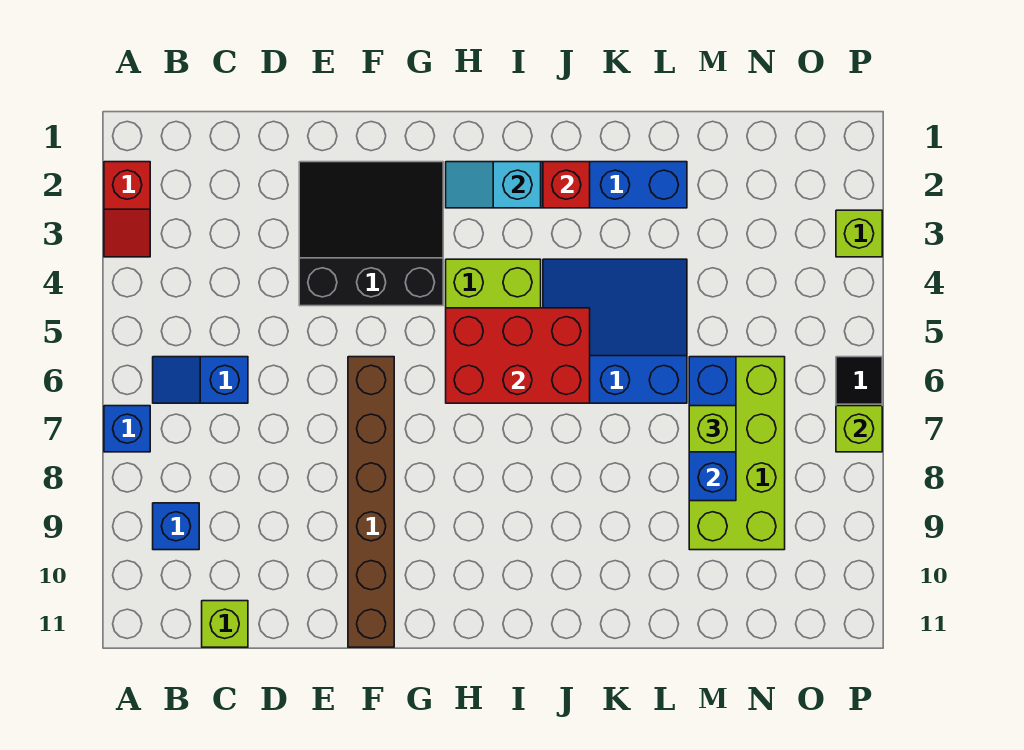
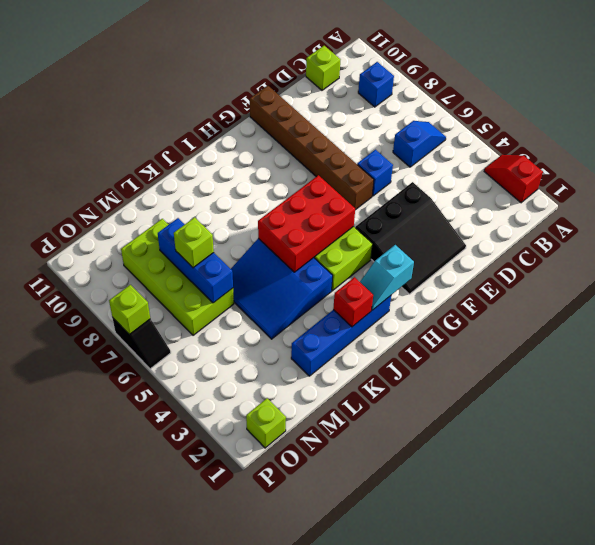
blue brick A7 level 1 -> blue brick E6 level 1
cyan slope H2:I2 level 2 top I -> cyan slope H2:I2 level 2 top H
blue slope J4:L6 level 1 top 6 -> blue slope J4:L6 level 1 top J
lime brick P3 level 1 -> lime brick O1 level 1

